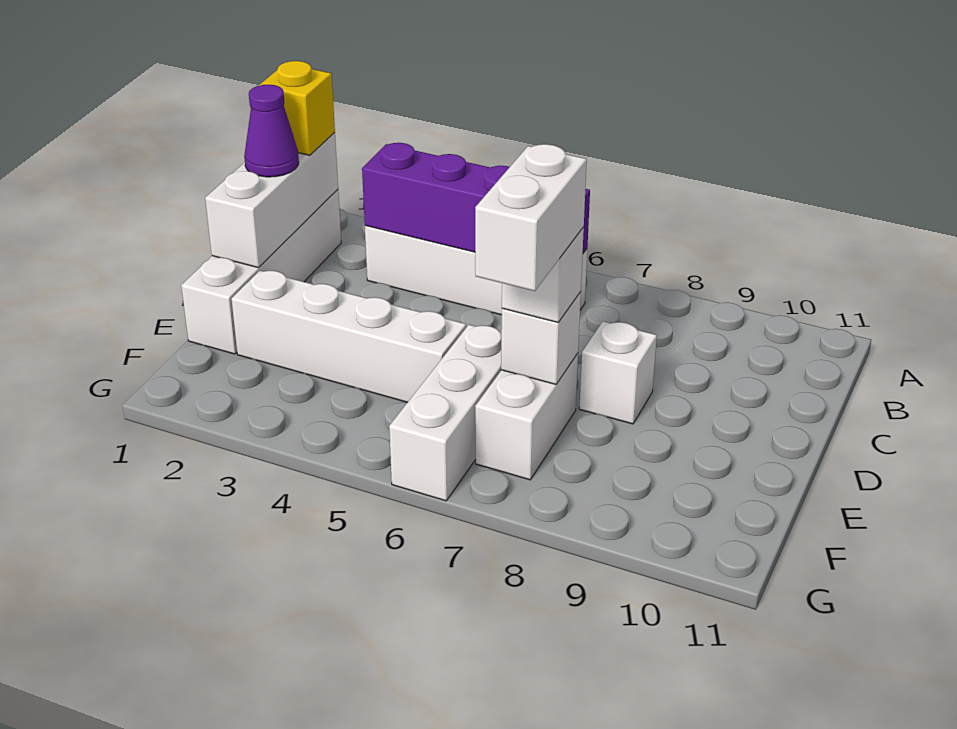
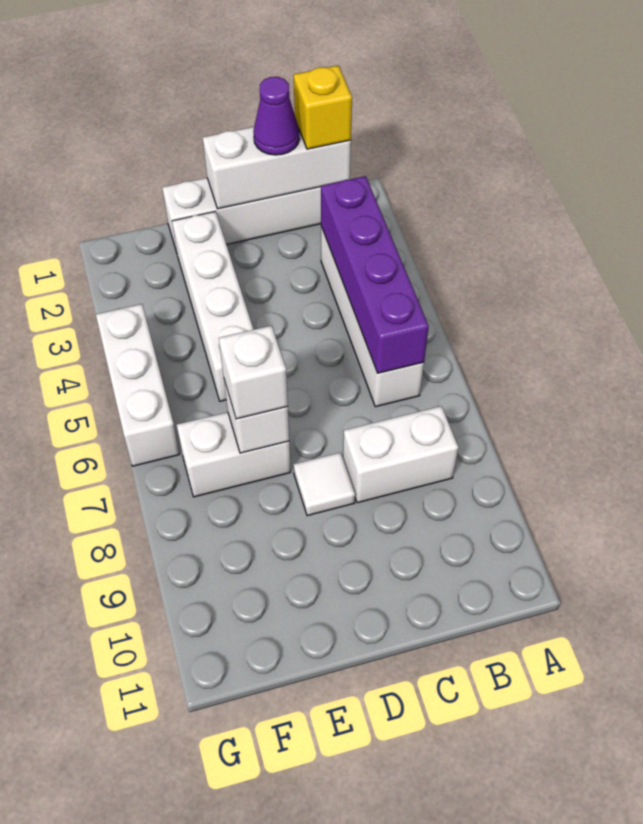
white brick D8 level 1 -> white tile D8 level 1
white brick E6:G6 level 1 -> white brick G4:G6 level 1
white brick E7:F7 level 4 -> white brick B8:C8 level 1

